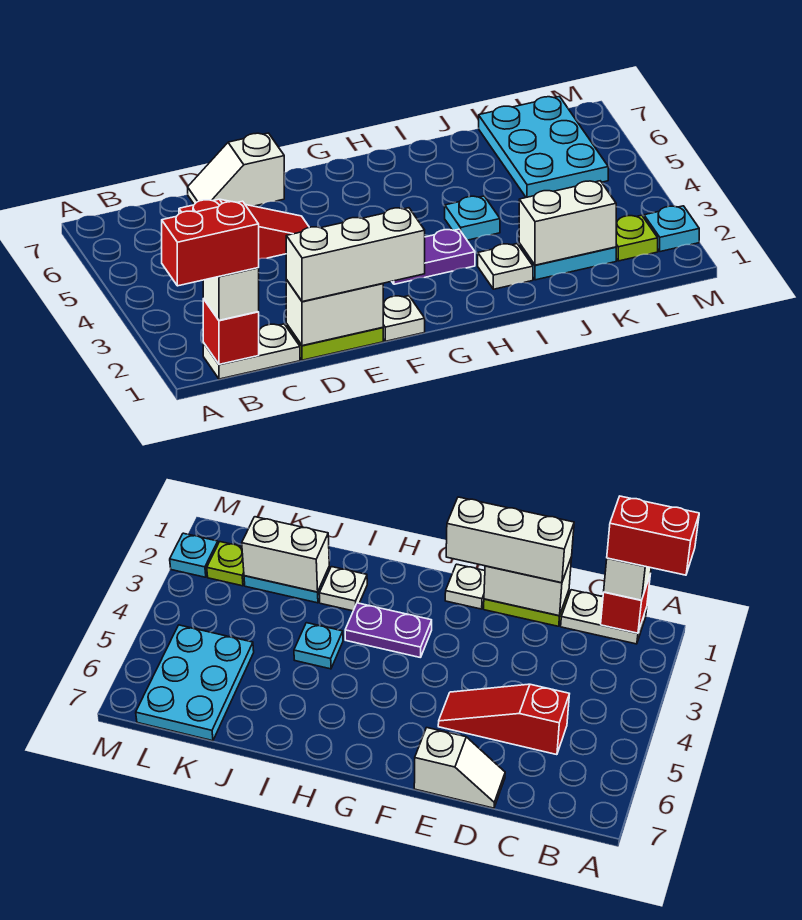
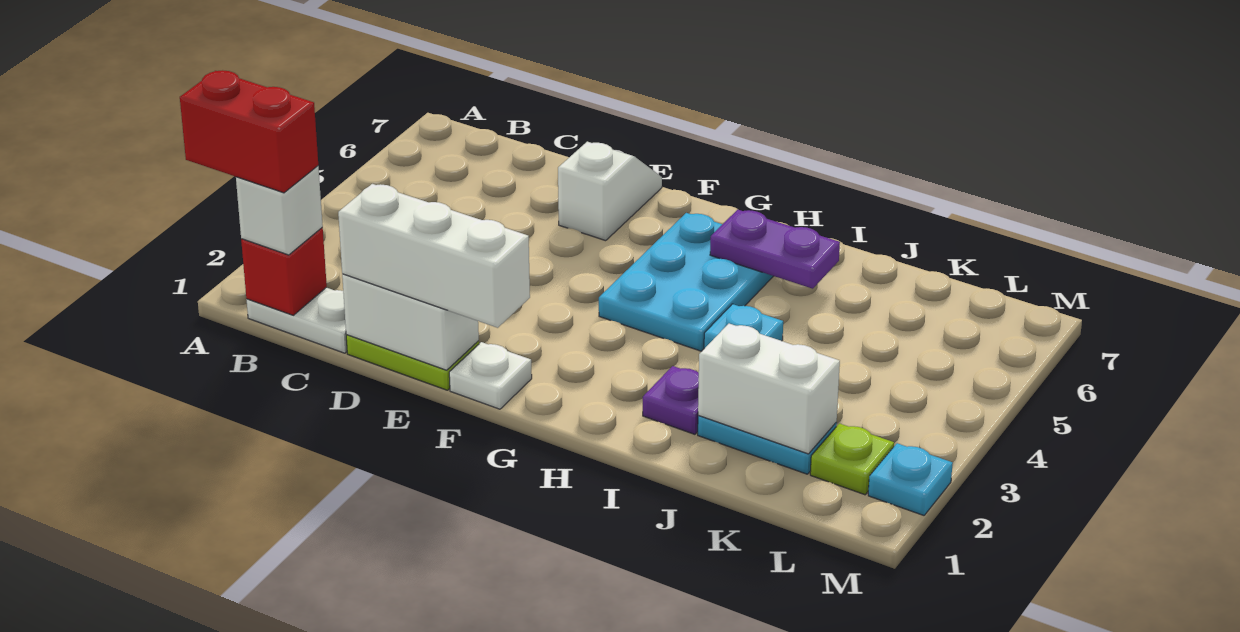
red slope C5:E5 level 1 top C -> none
white slope D7:E7 level 1 top E -> white slope E6:E7 level 1 top 6
purple plate G3:H3 level 1 -> purple plate H6:I6 level 2
white plate I2 level 1 -> purple plate I2 level 1
cyan plate K5:L7 level 1 -> cyan plate G4:H6 level 1

